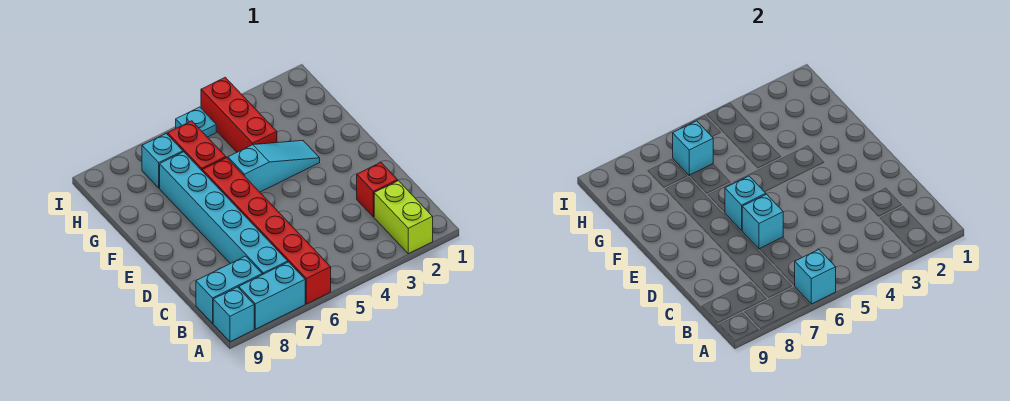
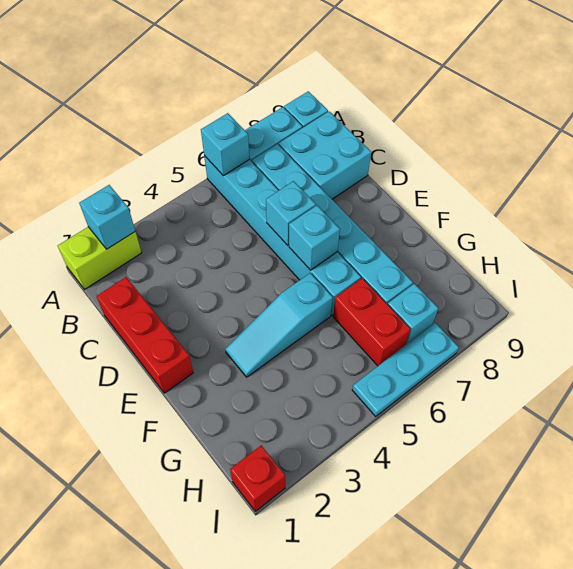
lime brick A2:B2 level 1 -> lime brick A1:A2 level 1
red brick A6:F6 level 1 -> cyan brick A6:F6 level 1
cyan brick B8:B9 level 1 -> cyan brick B8:C9 level 1
red brick C2 level 1 -> red brick I1 level 1
red brick G4:I4 level 1 -> red brick C1:E1 level 1
cyan brick H6 level 2 -> cyan brick A2 level 2
cyan plate I5 level 1 -> cyan plate I5:I7 level 1

